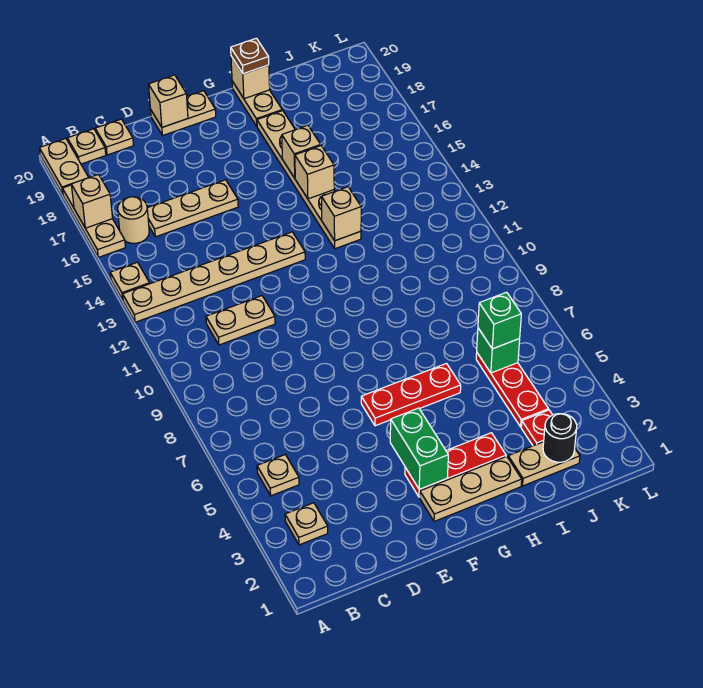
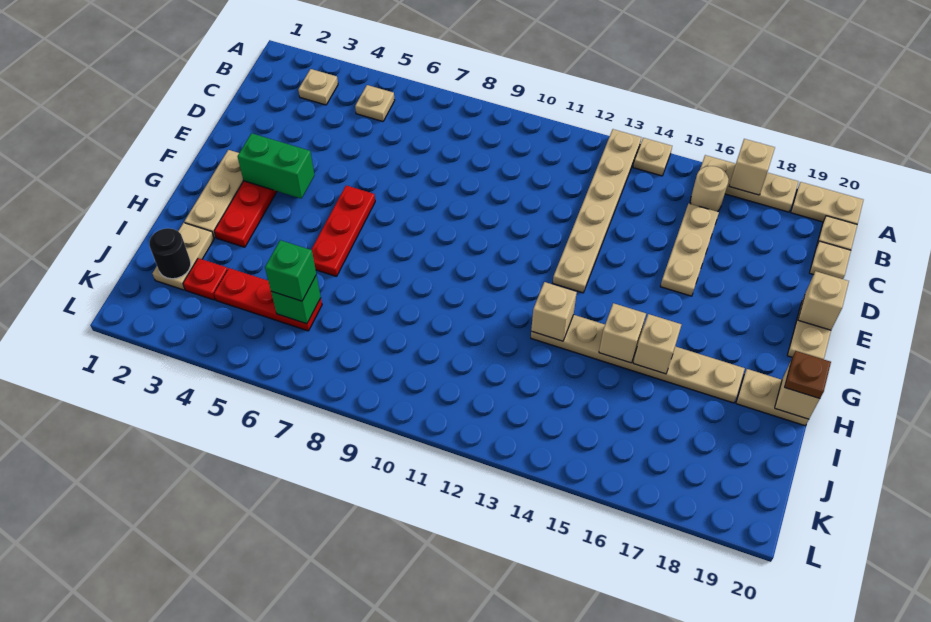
tan plate C11:D11 level 1 -> none

